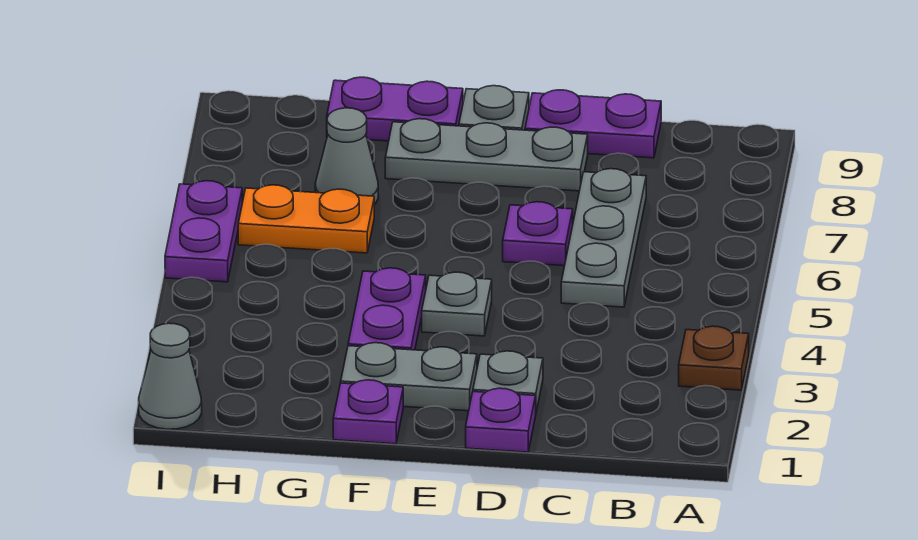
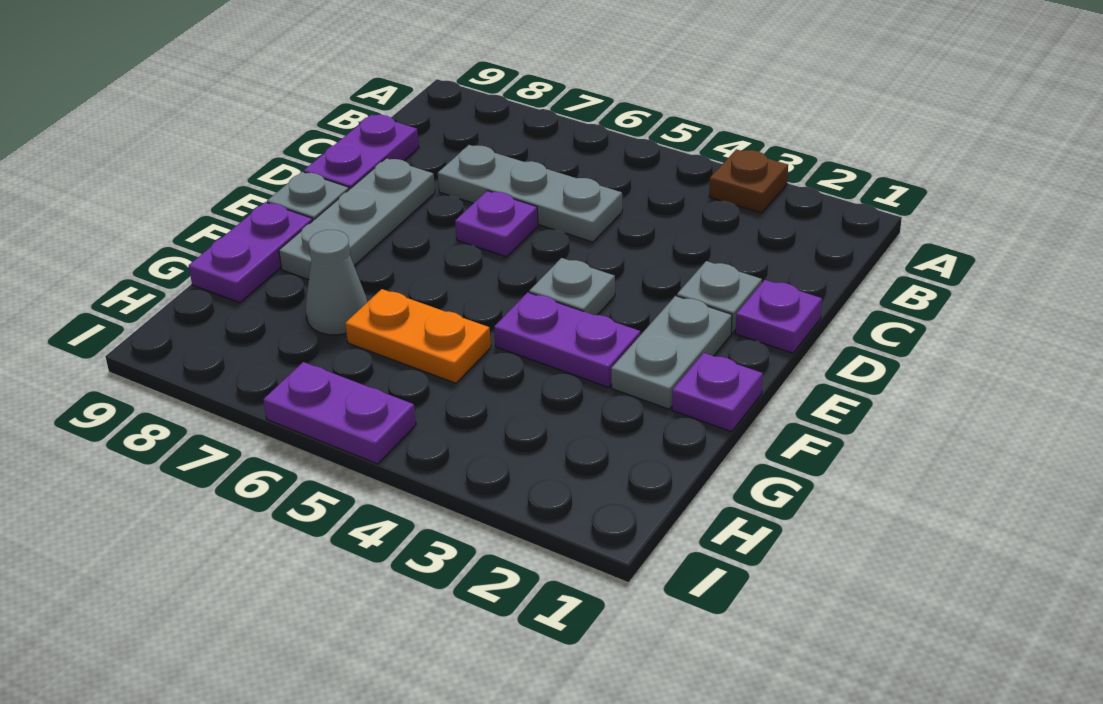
orange plate G6:H6 level 1 -> orange plate G5:G6 level 1
grey cone I1 level 1 -> none

